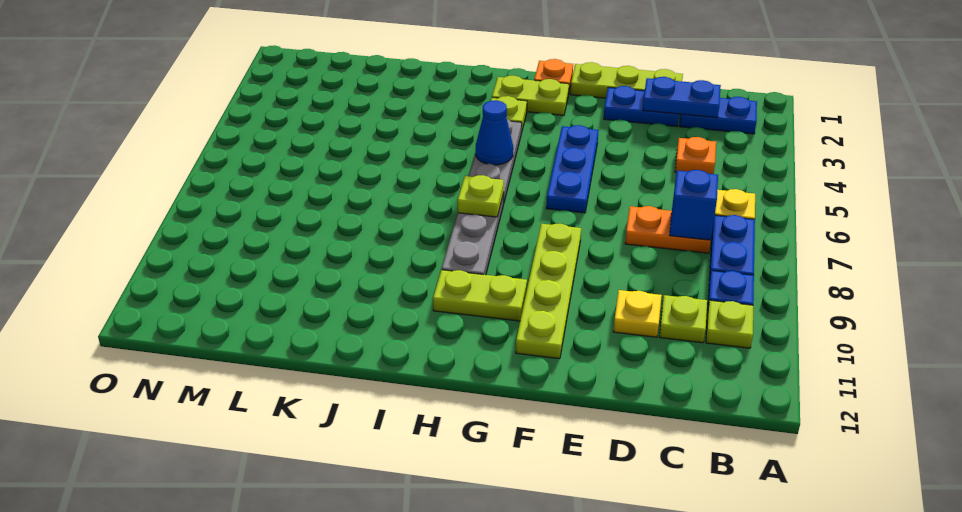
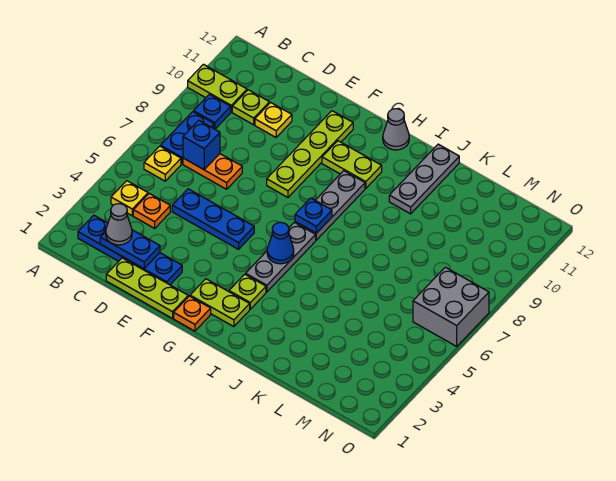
none -> yellow plate B4 level 1
lime plate B10 level 1 -> lime plate A10:B10 level 1
none -> grey cone C2 level 3
blue plate F4:F6 level 1 -> blue plate D5:F5 level 1
lime plate H7 level 2 -> blue plate H7 level 2
none -> grey cone H12 level 1
none -> grey plate J10:J12 level 1
none -> grey brick N6:O7 level 1

